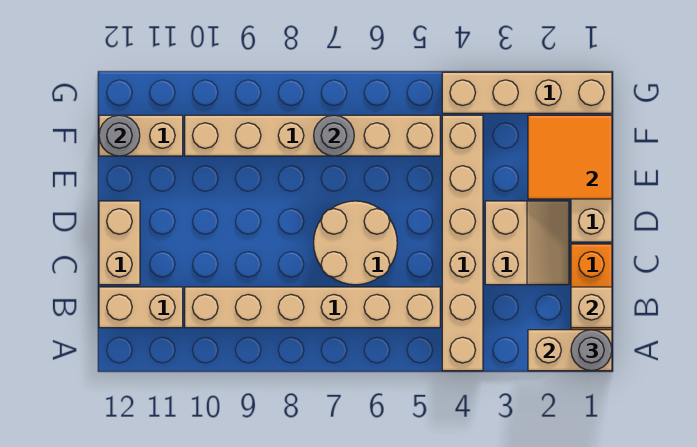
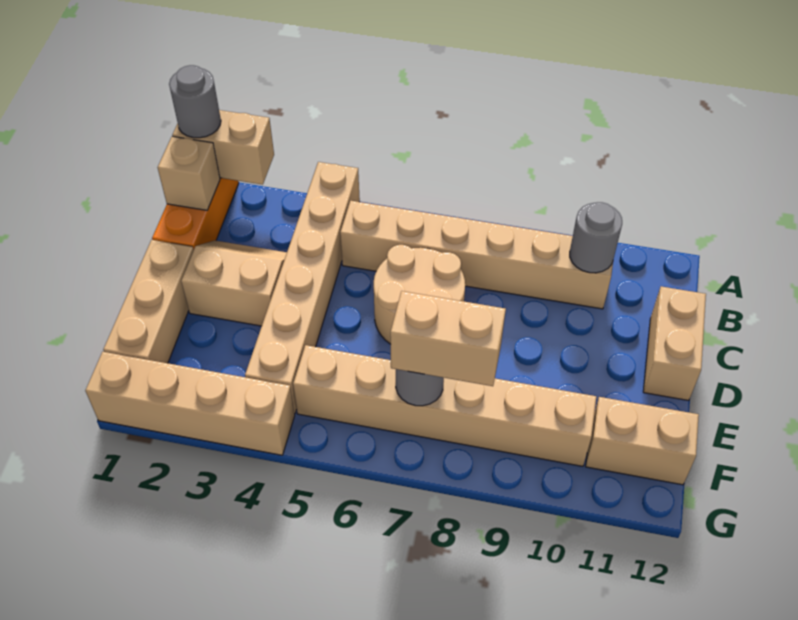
tan brick B11:B12 level 1 -> tan brick F7:F8 level 3
tan slope C2:D3 level 1 top 3 -> tan slope C2:D3 level 1 top D
orange tile E1:F2 level 2 -> none
grey round brick F12 level 2 -> grey round brick B10 level 2

